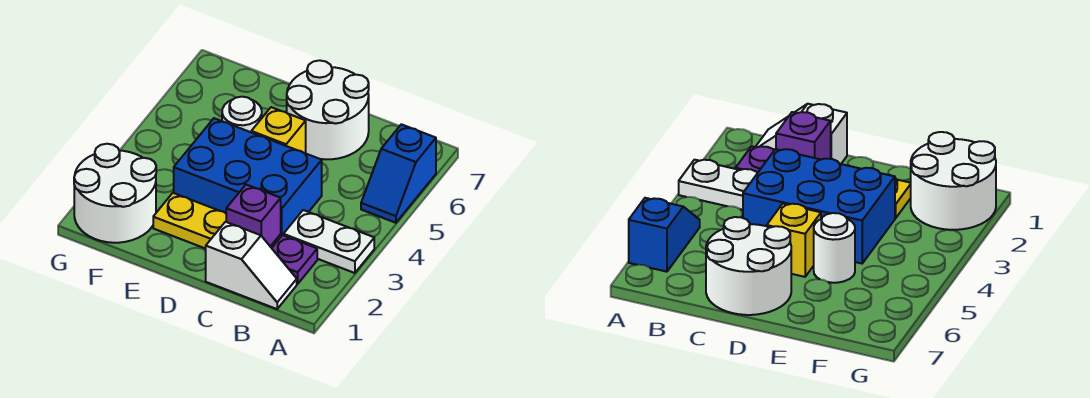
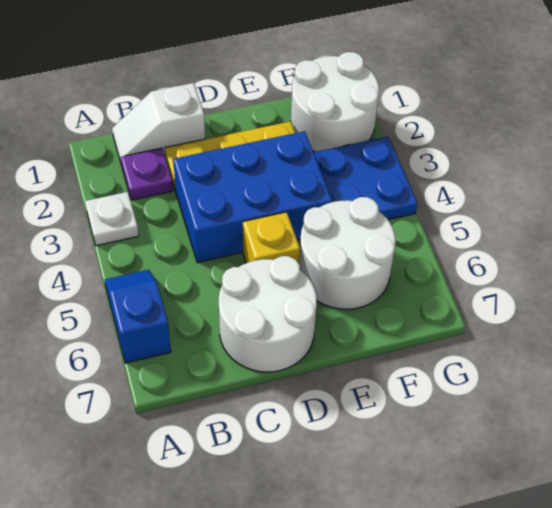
white plate A3:B3 level 1 -> white plate A3 level 1
purple brick C2 level 2 -> none
white round brick E5 level 1 -> white round brick E5:F6 level 1
none -> blue plate F3:G4 level 1

